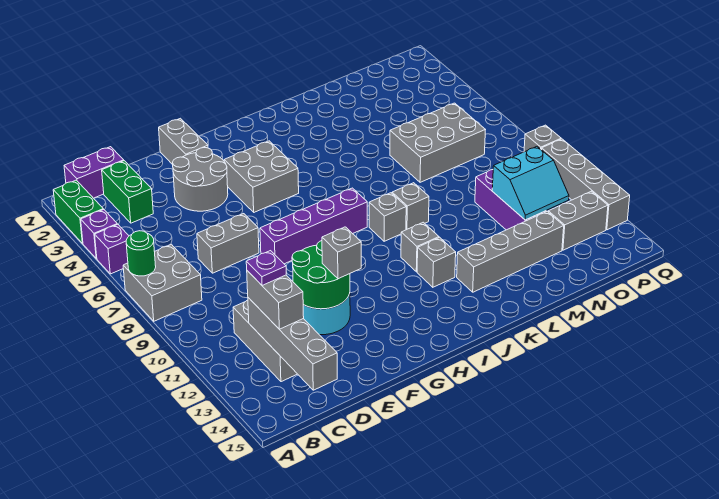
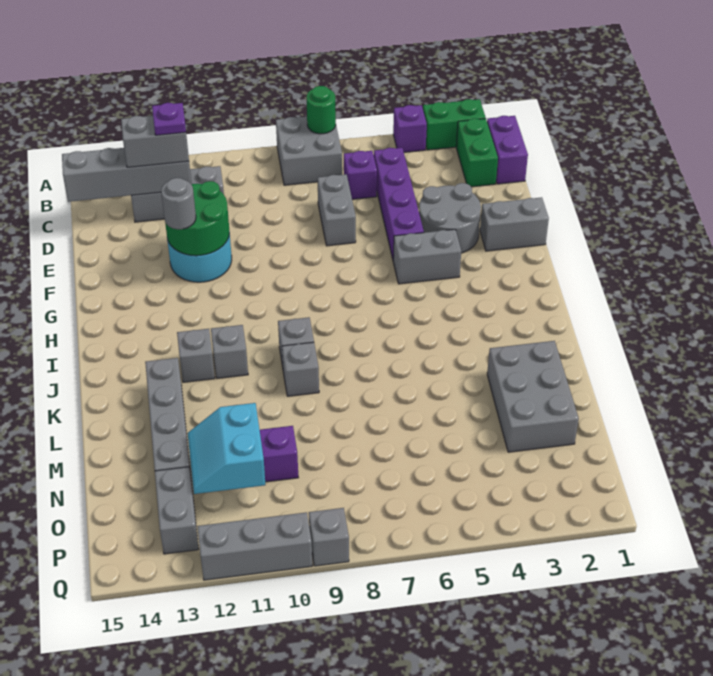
purple brick A5 level 1 -> purple brick C6 level 1
green brick C2:C3 level 1 -> green brick B2:C2 level 1
purple brick F8:I8 level 1 -> purple brick C5:F5 level 1
grey brick F12 level 3 -> grey round brick F12 level 3
grey brick G4:H5 level 1 -> grey brick G4:G5 level 1
grey brick M6:O7 level 1 -> grey brick L2:N3 level 1
grey brick Q10:Q13 level 1 -> grey brick Q10:Q12 level 1

